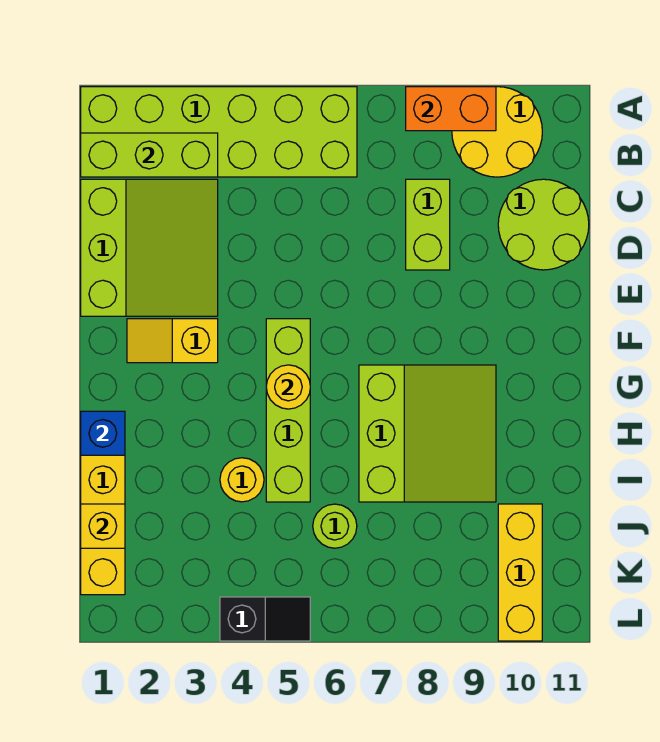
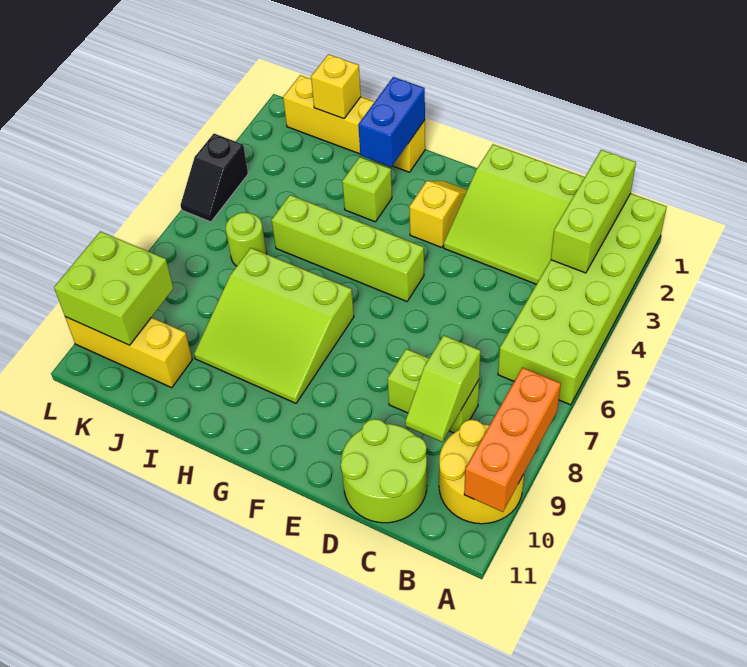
orange brick A8:A9 level 2 -> orange brick A8:A10 level 2
none -> lime slope C8:C9 level 2 top 8
yellow round brick G5 level 2 -> none
blue brick H1 level 2 -> blue brick H1:H2 level 2
none -> lime brick H3 level 1
yellow round brick I4 level 1 -> none
none -> lime brick K9:L10 level 2

